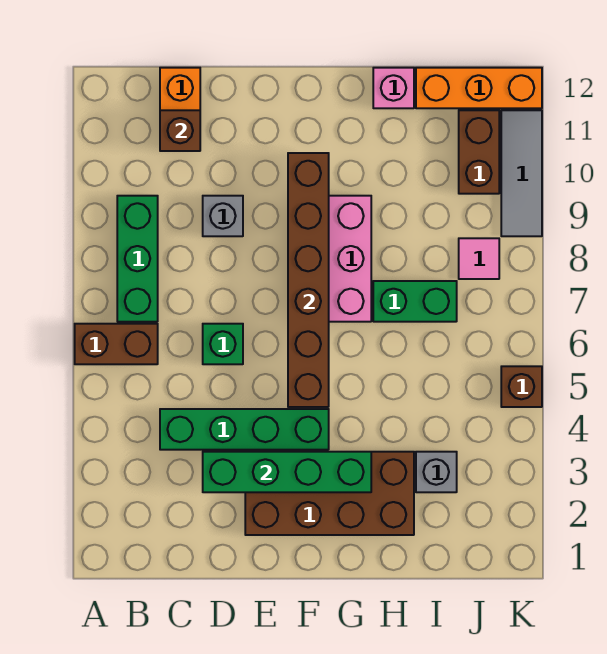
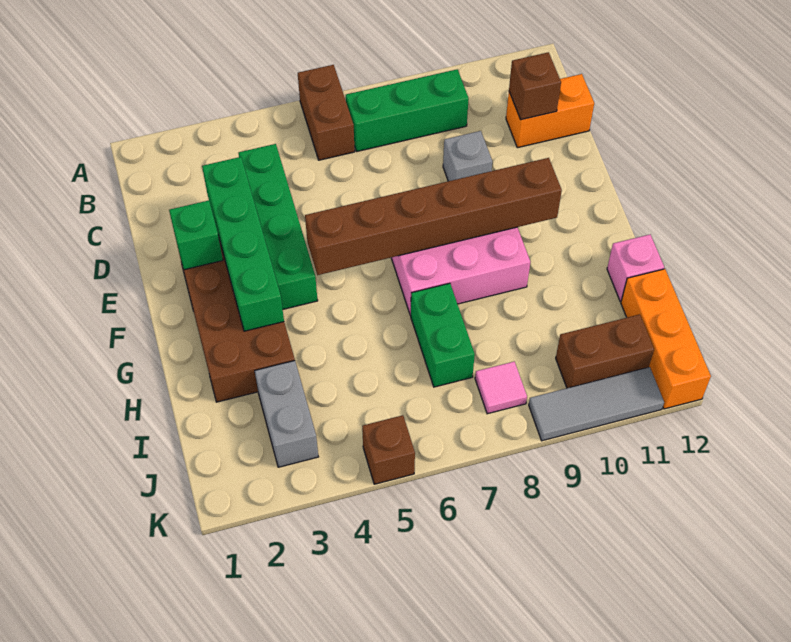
green brick D6 level 1 -> green brick E2 level 2
grey brick I3 level 1 -> grey brick I3:J3 level 1

